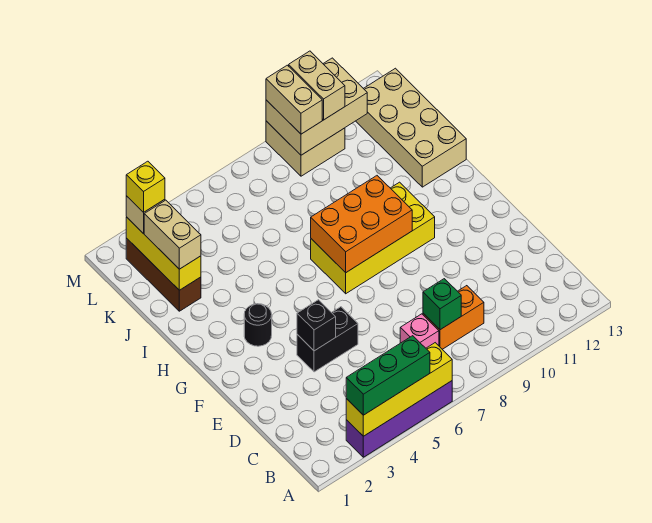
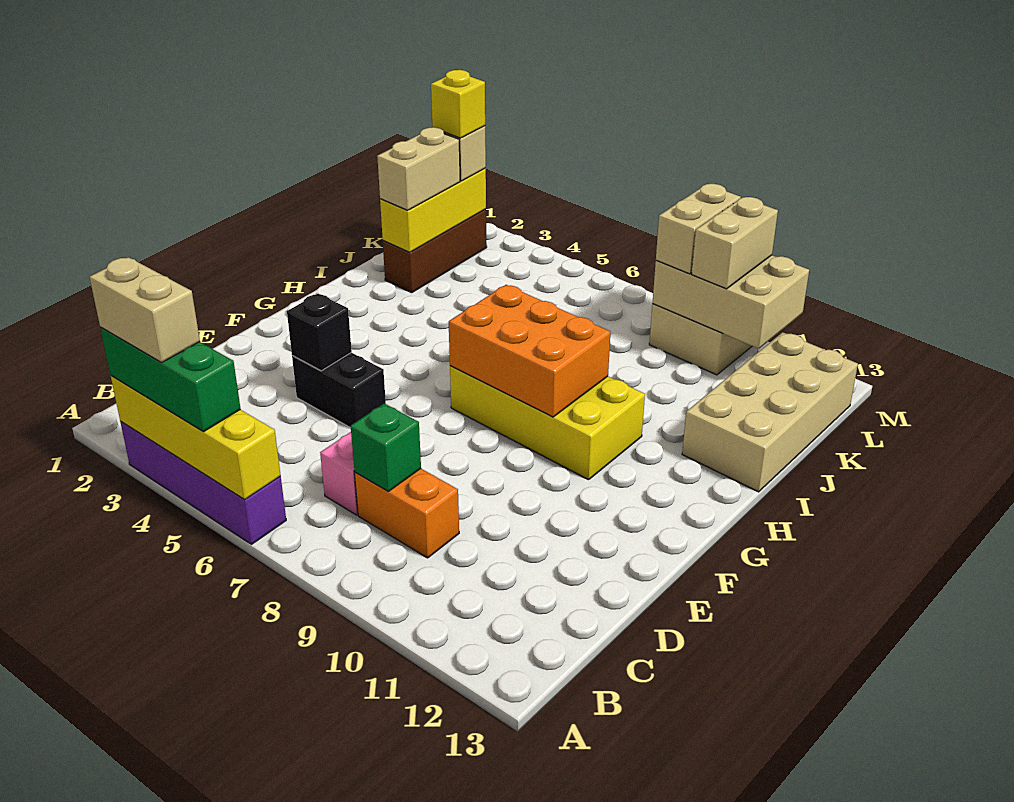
none -> tan brick A3:A4 level 4
black round brick G3 level 1 -> none

